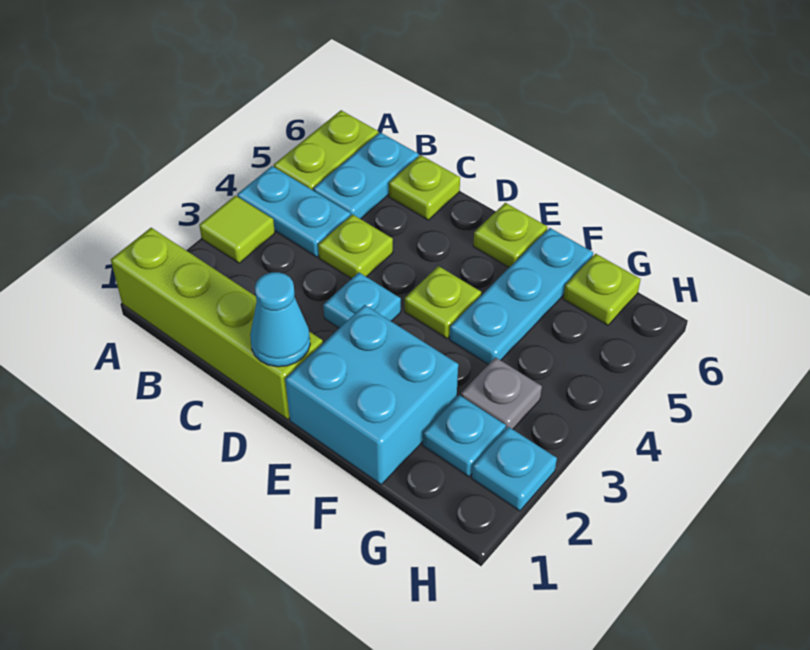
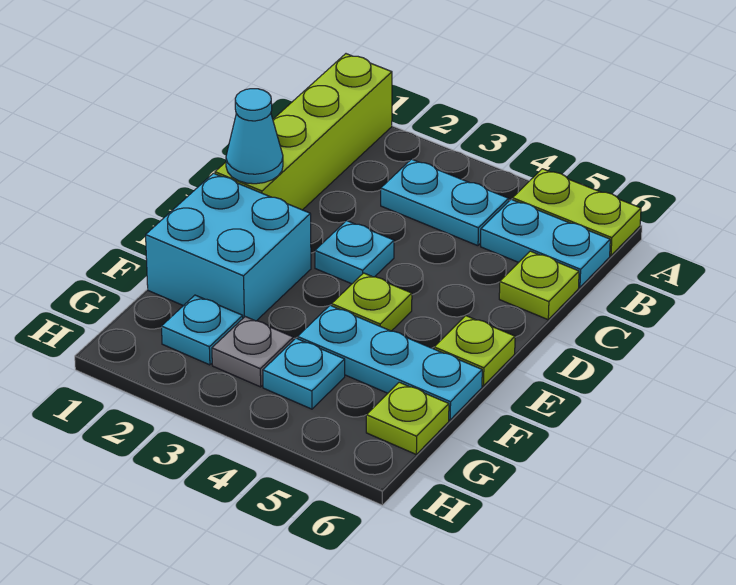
lime tile A3 level 1 -> none
cyan plate A4:B4 level 1 -> cyan plate B3:B4 level 1
lime plate C4 level 1 -> none
cyan plate H2 level 1 -> cyan plate G4 level 1

